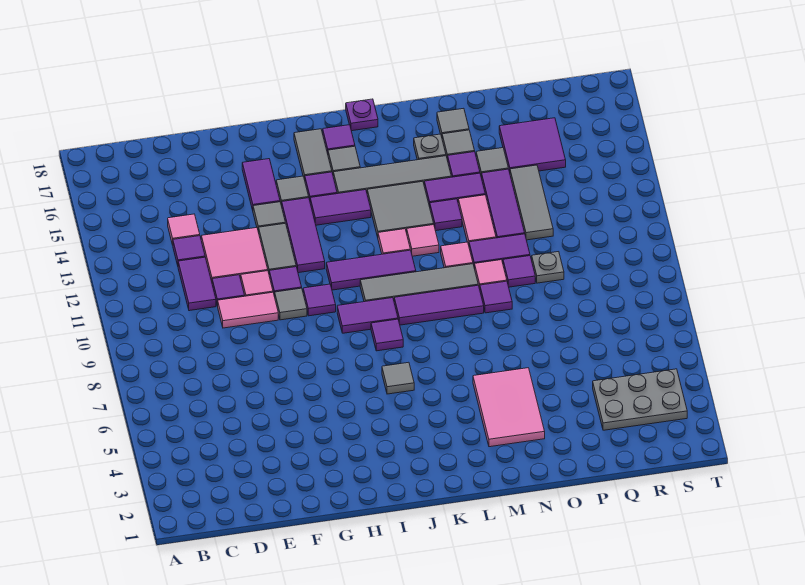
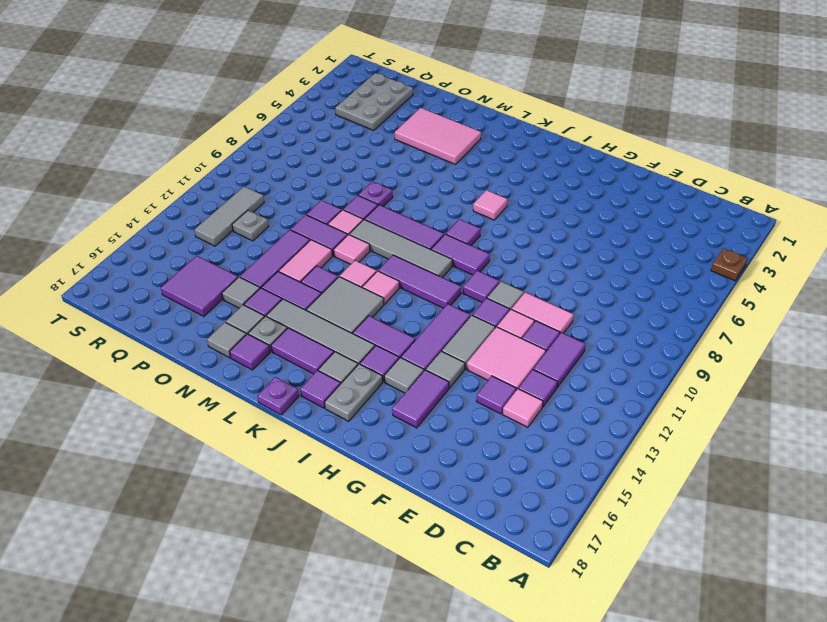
none -> brown plate A4 level 1
none -> purple tile E14 level 1
grey tile I16:I17 level 1 -> grey plate I16:I17 level 1
grey tile J6 level 1 -> pink tile J6 level 1
none -> purple tile K16:L16 level 1
pink tile M3:N5 level 1 -> pink tile M3:O4 level 1
none -> purple tile M17 level 1
none -> purple plate N8 level 1
grey plate P10 level 1 -> grey plate Q12 level 1
grey tile P12:P14 level 1 -> grey tile R11:R13 level 1
grey plate Q3:S4 level 1 -> grey plate Q2:R4 level 1

